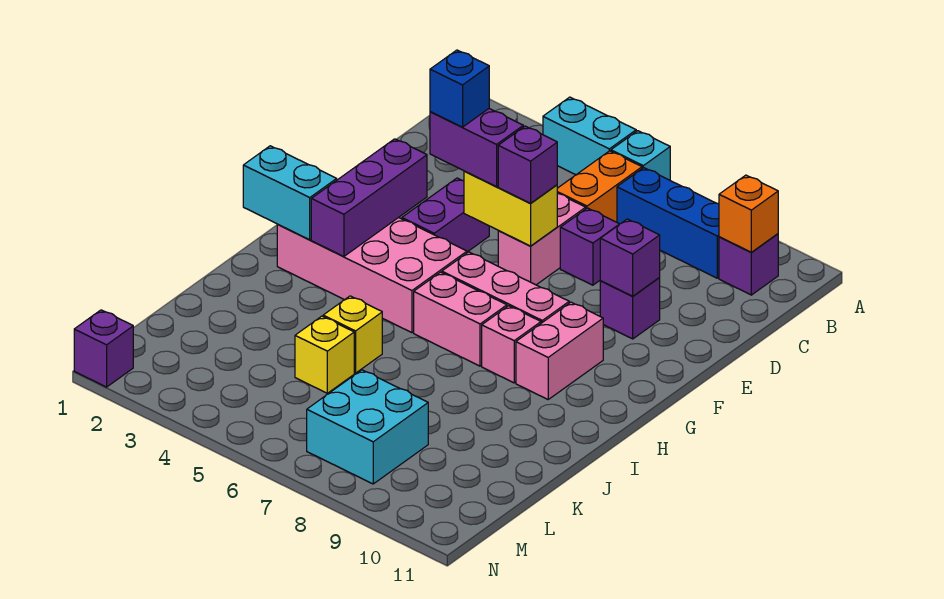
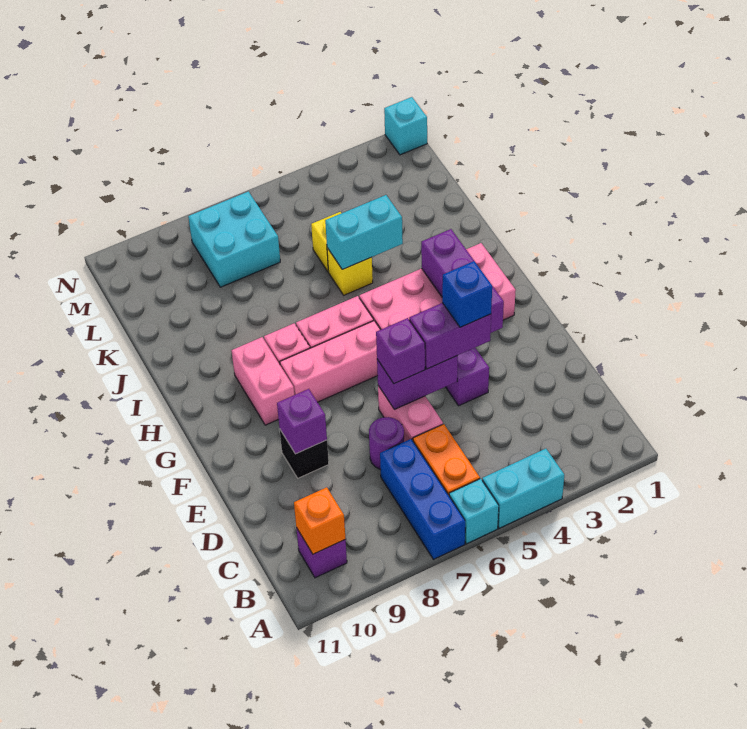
blue brick B7:B9 level 1 -> blue brick A7:C7 level 1
purple brick D7 level 1 -> purple round brick D7 level 1
yellow brick E5:E6 level 2 -> purple brick E5:E6 level 2
purple brick E9 level 1 -> black brick E9 level 1
cyan brick H1:H2 level 2 -> cyan brick J4:J5 level 2
purple brick N1 level 1 -> cyan brick N1 level 1

